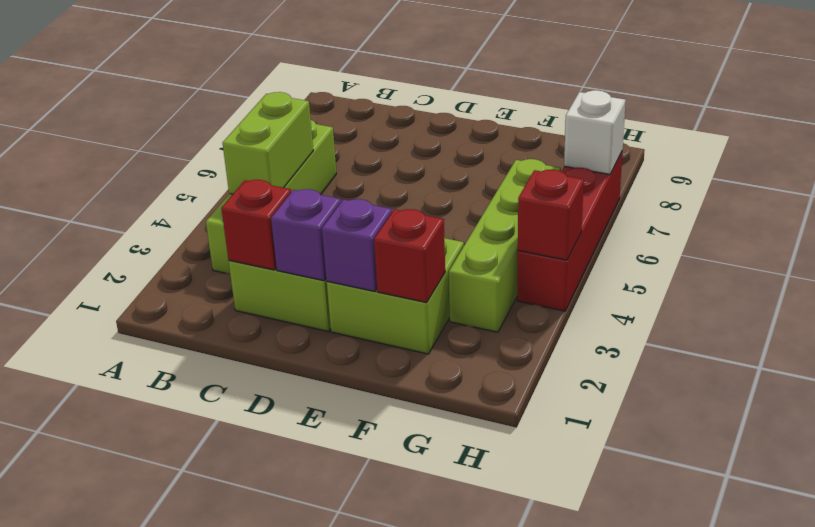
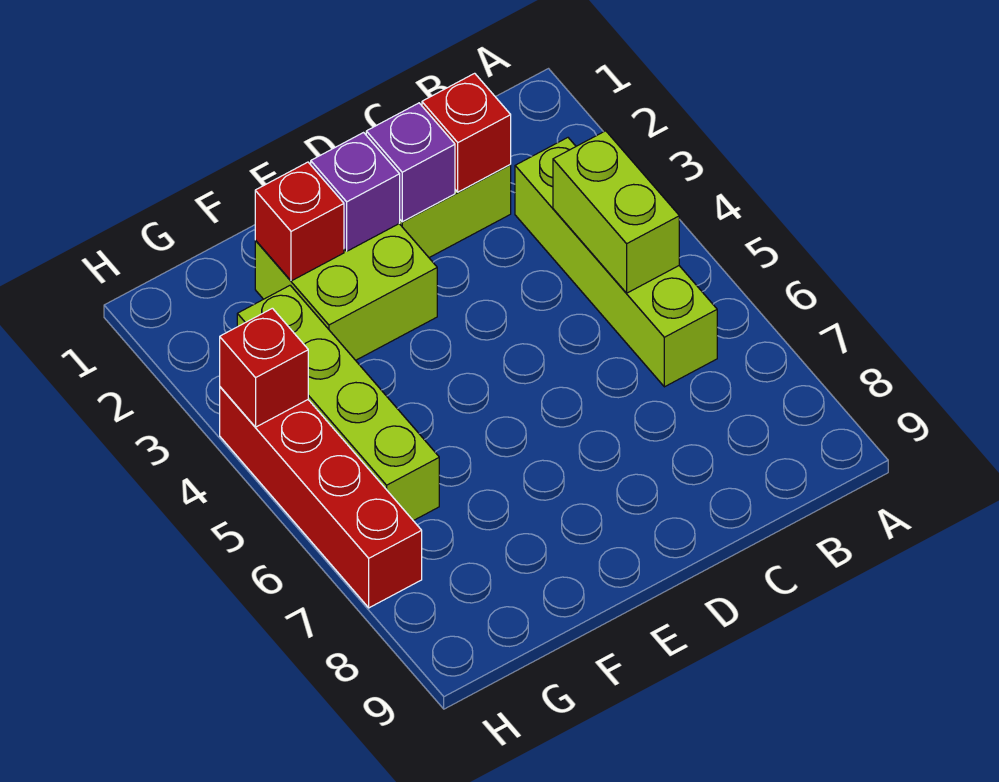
white brick H7 level 2 -> none

